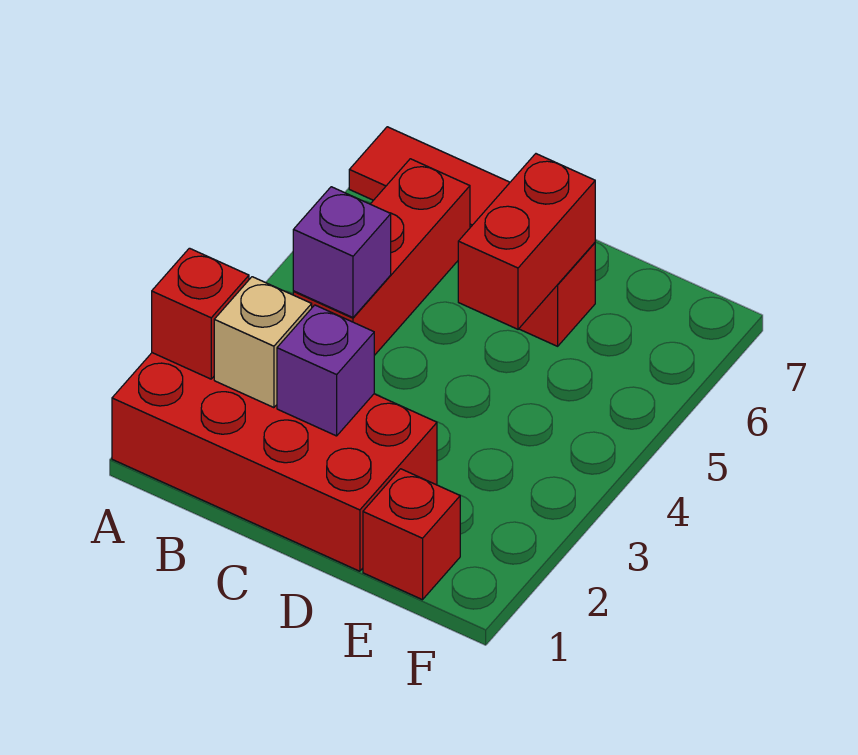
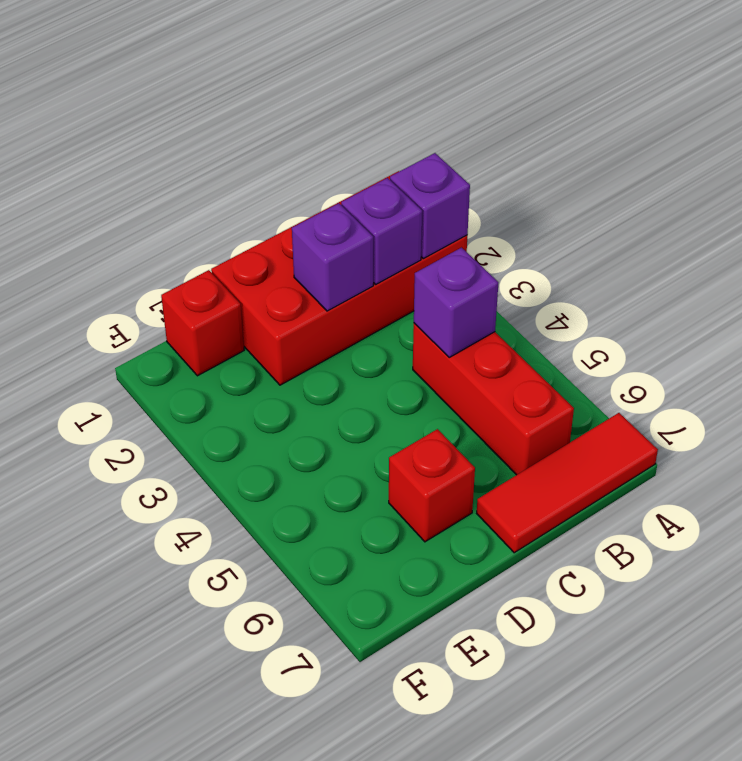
red brick A2 level 2 -> purple brick A2 level 2
tan brick B2 level 2 -> purple brick B2 level 2
red brick D5:D6 level 2 -> none

